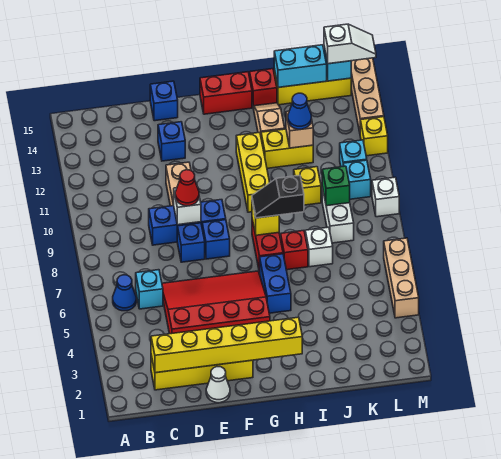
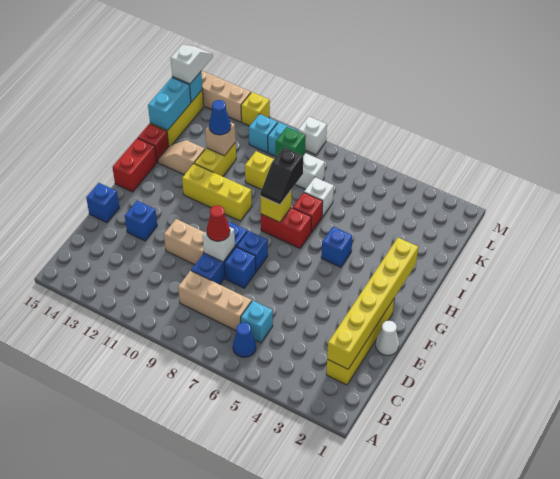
red slope D4:G6 level 1 top 4 -> none
blue brick H5:H6 level 1 -> blue brick H5 level 1
tan brick M4:M6 level 1 -> tan brick C7:C9 level 1

